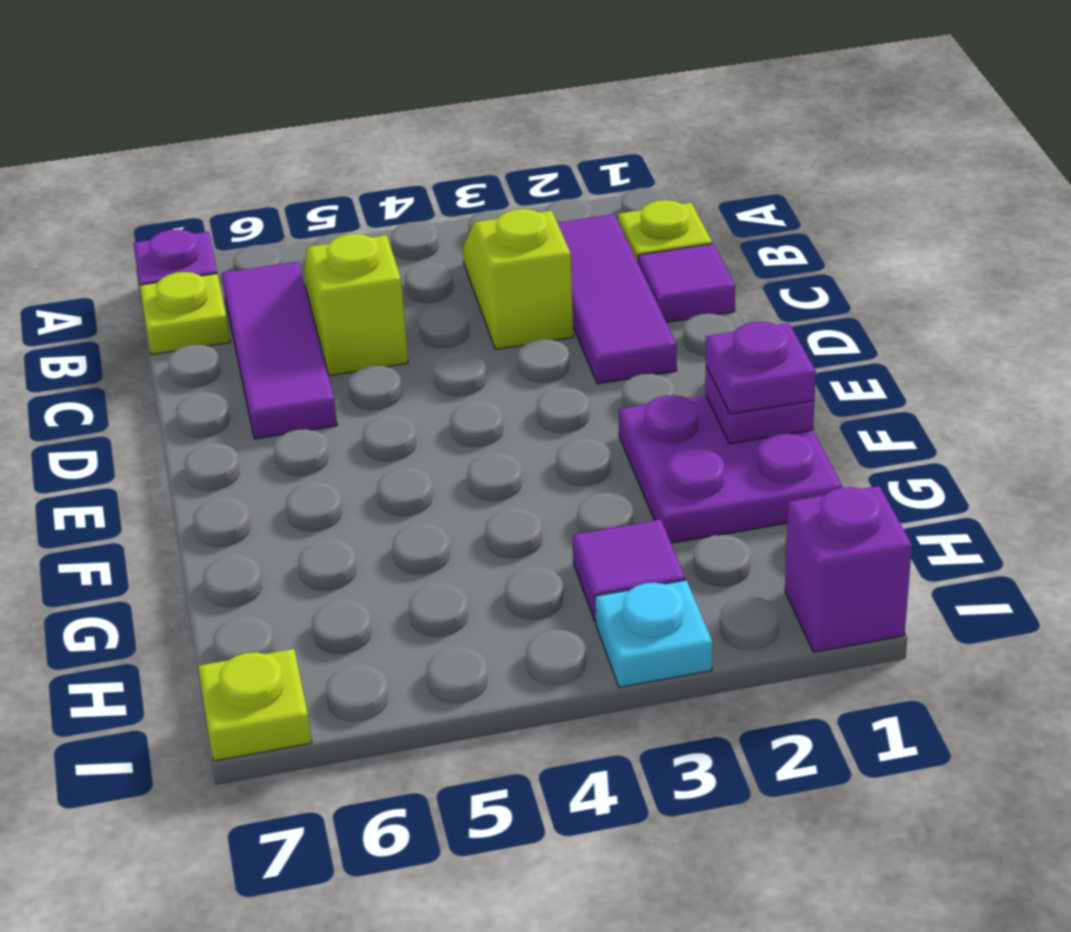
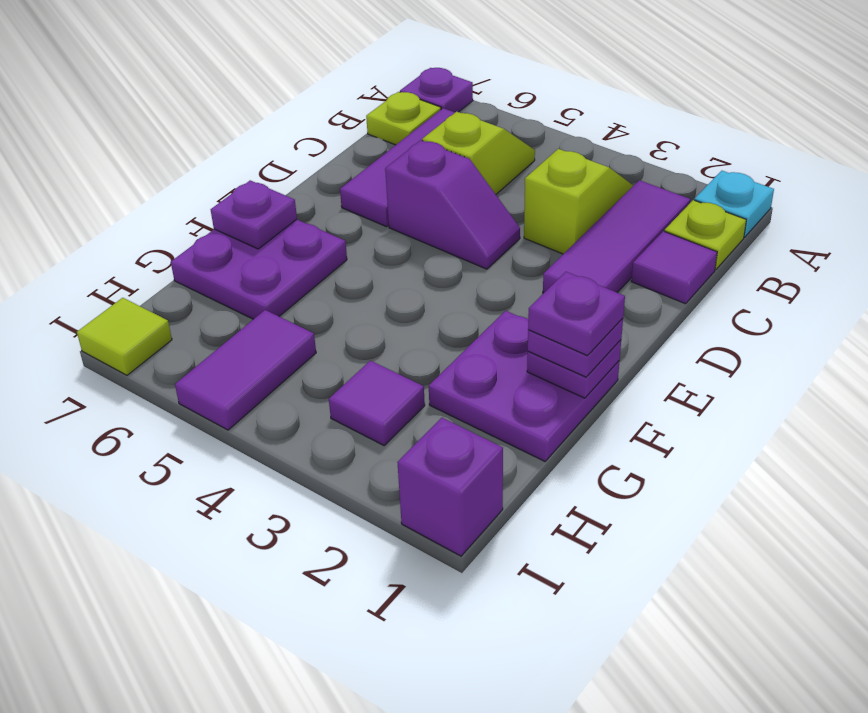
none -> purple slope D4:D5 level 1 top 5
none -> purple plate F1 level 4
none -> purple plate F6:G7 level 1
none -> purple plate F7 level 2
none -> purple tile H5:I5 level 1
cyan plate I3 level 1 -> cyan plate A1 level 1
lime plate I7 level 1 -> lime tile I7 level 1

